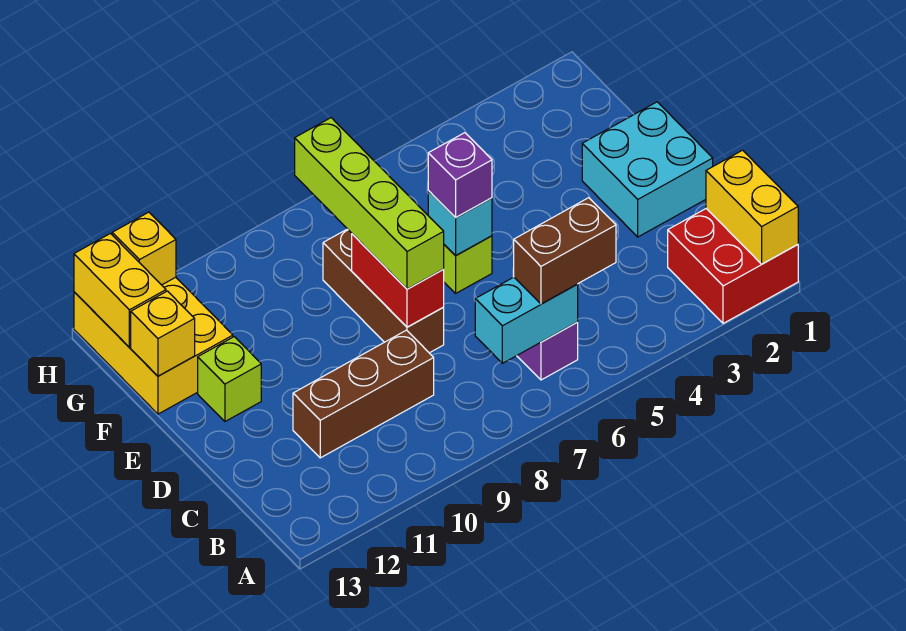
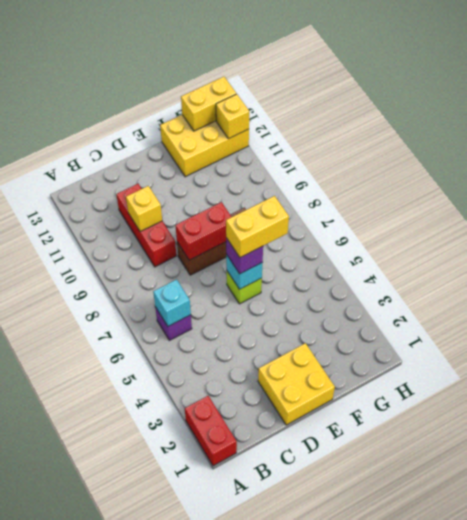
red brick A1:B2 level 1 -> red brick A1:A2 level 1
yellow brick A1:B1 level 2 -> yellow brick E6:F6 level 4
brown brick B5:B6 level 3 -> none
cyan brick B6:B7 level 2 -> cyan brick B6 level 2
brown brick C9:C11 level 1 -> red brick C9:C11 level 1
cyan brick D1:E2 level 1 -> yellow brick D1:E2 level 1
lime brick D8:G8 level 3 -> none
lime brick E12 level 1 -> none
yellow brick F13 level 2 -> yellow brick C10 level 2

